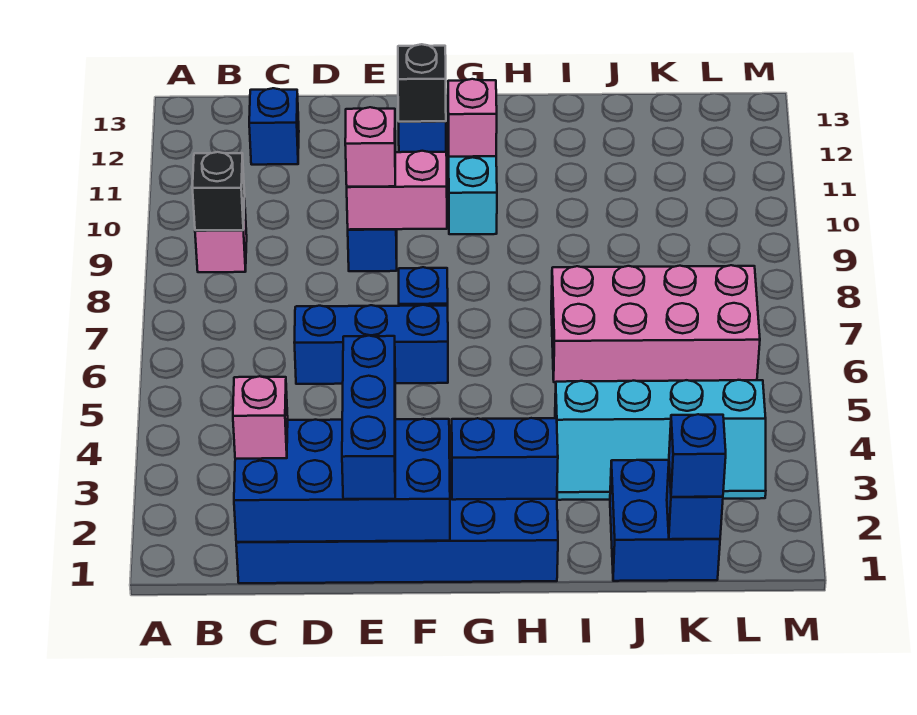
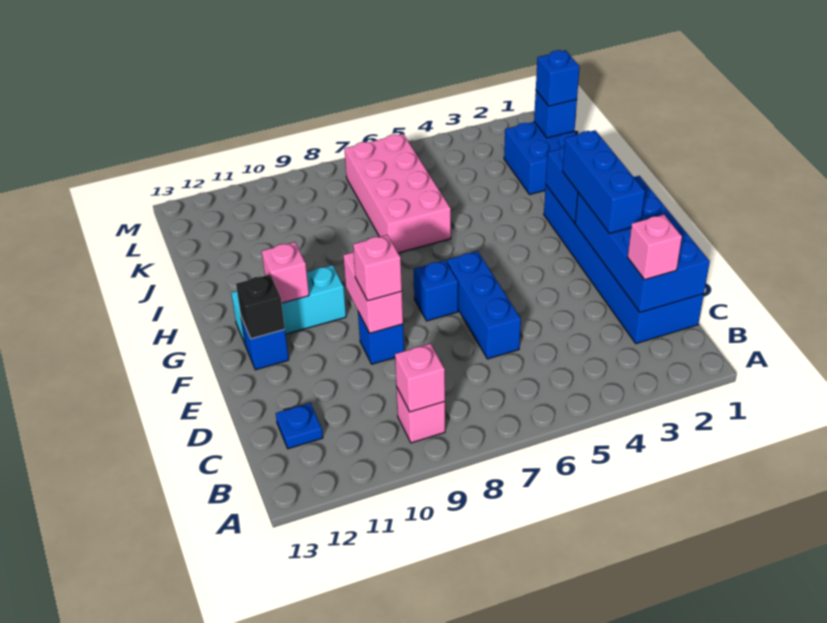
black brick B9 level 2 -> pink brick B9 level 2
blue brick C12 level 1 -> blue plate C12 level 1
blue brick E1:E3 level 3 -> blue brick E2:G2 level 3
cyan slope I3:L4 level 1 top 4 -> none

